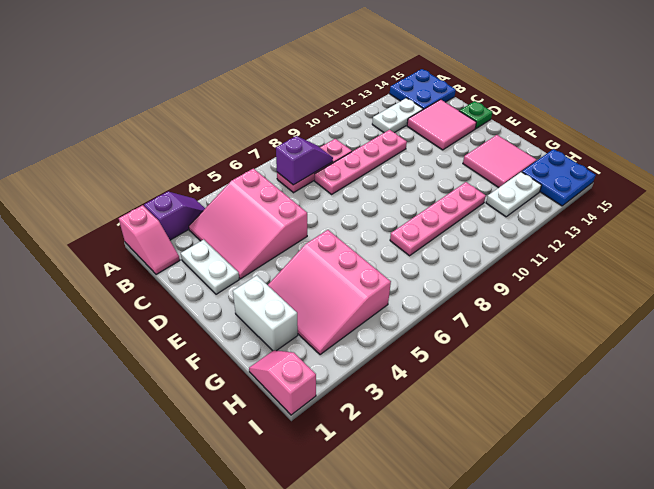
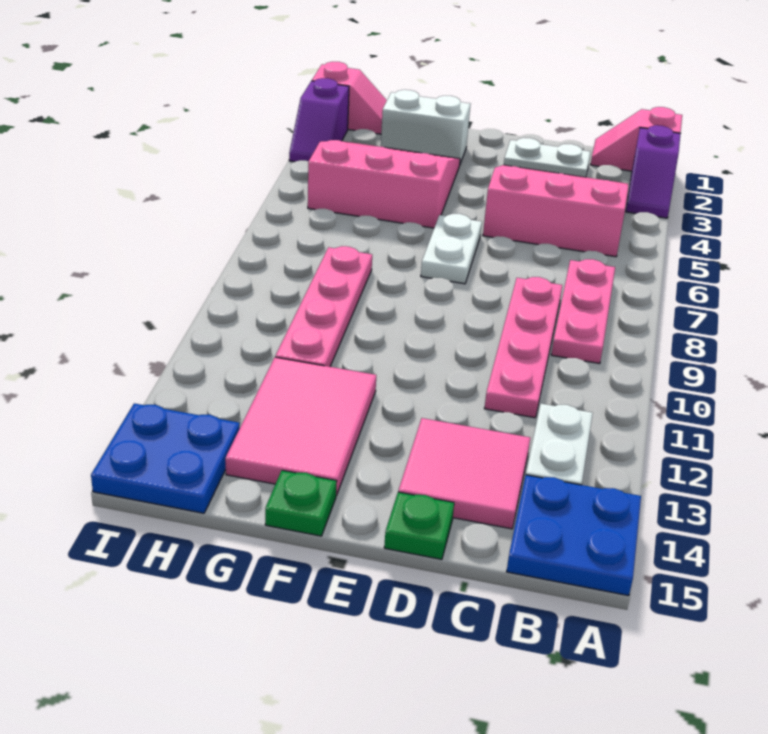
purple slope B7:B8 level 2 top 7 -> purple slope I2:I3 level 1 top 2
pink tile F13:G14 level 1 -> pink tile F12:G14 level 1
none -> green plate F15 level 1
white plate H12:H13 level 1 -> white plate E6:E7 level 1

